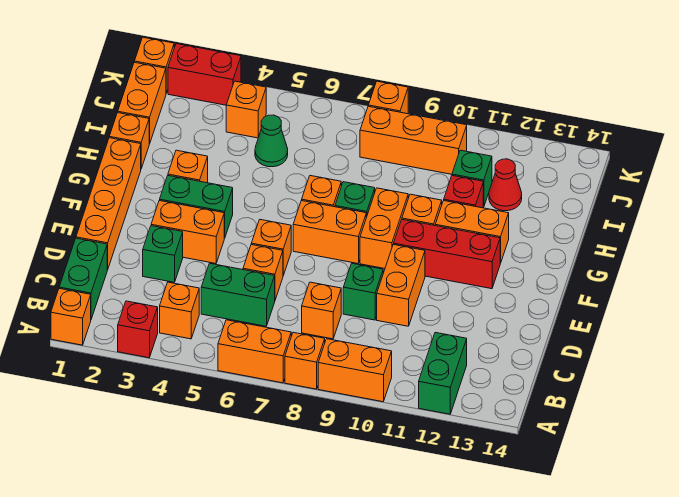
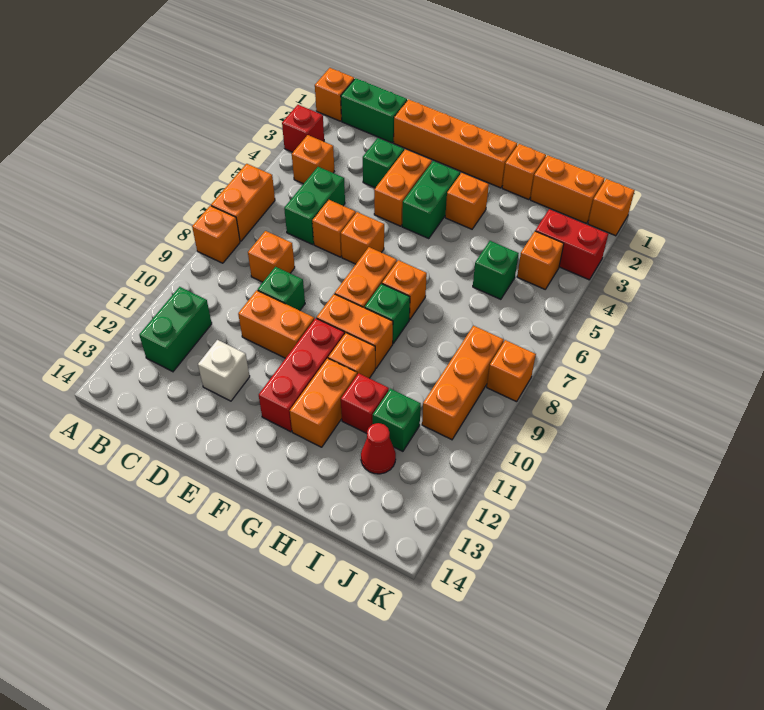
orange brick A9:A10 level 1 -> none
green brick A12:B12 level 1 -> green brick B11:B12 level 1
none -> white brick D12 level 1
green cone I5 level 1 -> green brick I5 level 1
red brick K2:K3 level 1 -> red brick J3:K3 level 1

